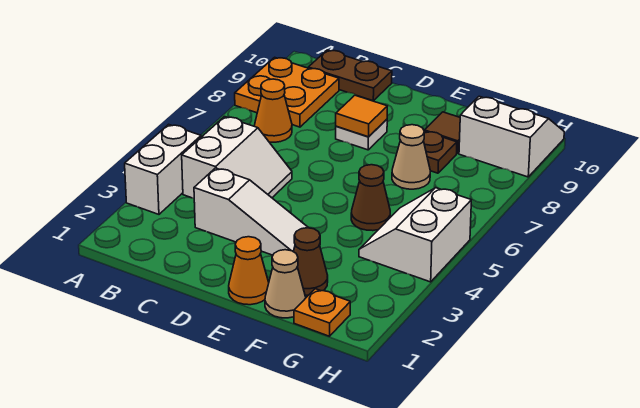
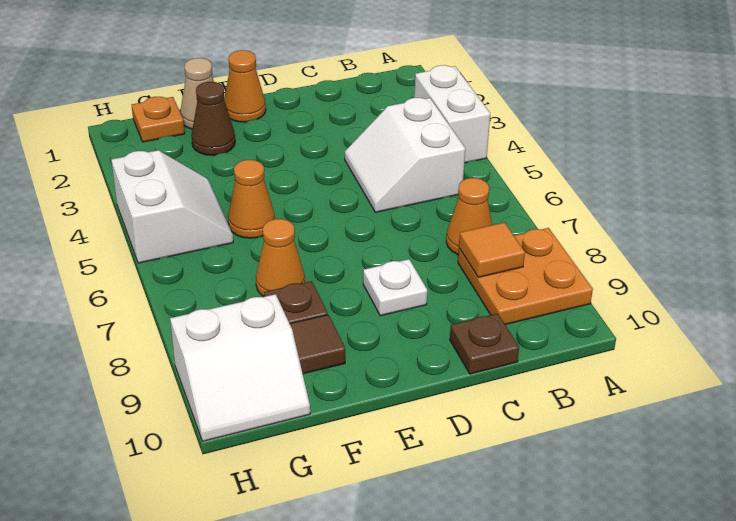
brown plate B10:C10 level 1 -> brown plate C10 level 1
white slope C3:E3 level 1 top C -> none
orange tile D8 level 2 -> orange tile B8 level 2
brown cone F5 level 1 -> orange cone F5 level 1
tan cone F7 level 1 -> orange cone F7 level 1

